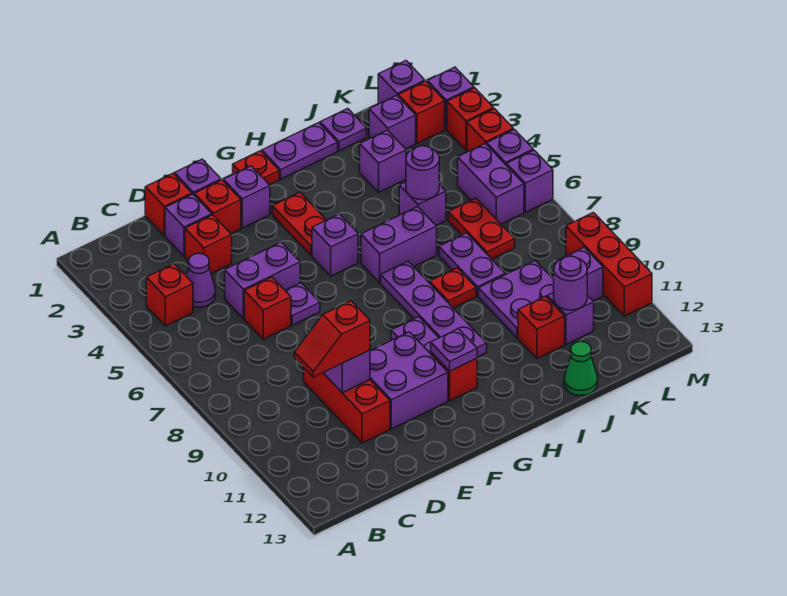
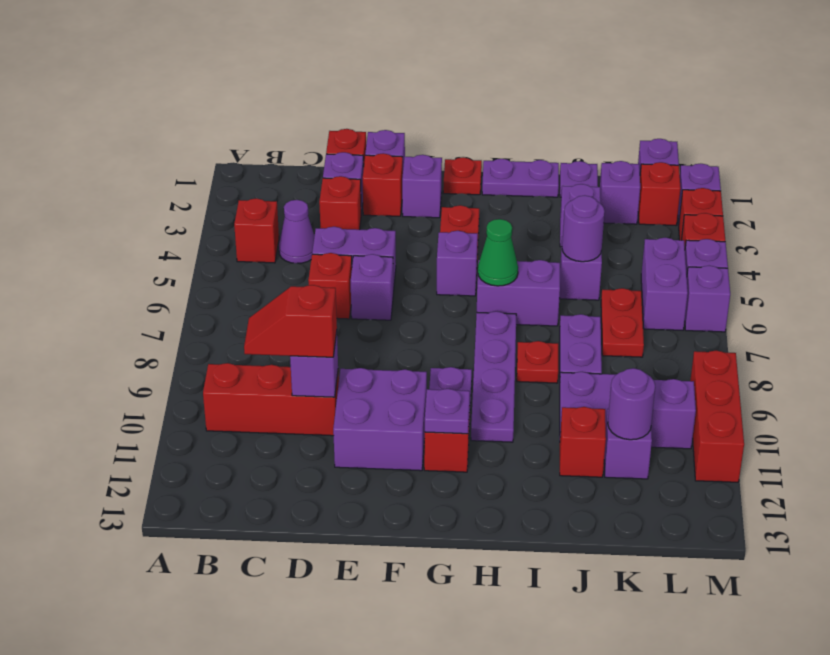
red brick D9:D11 level 1 -> red brick B10:D10 level 1
purple plate E6 level 1 -> purple brick E6 level 1
green cone J13 level 1 -> green cone H6 level 2

